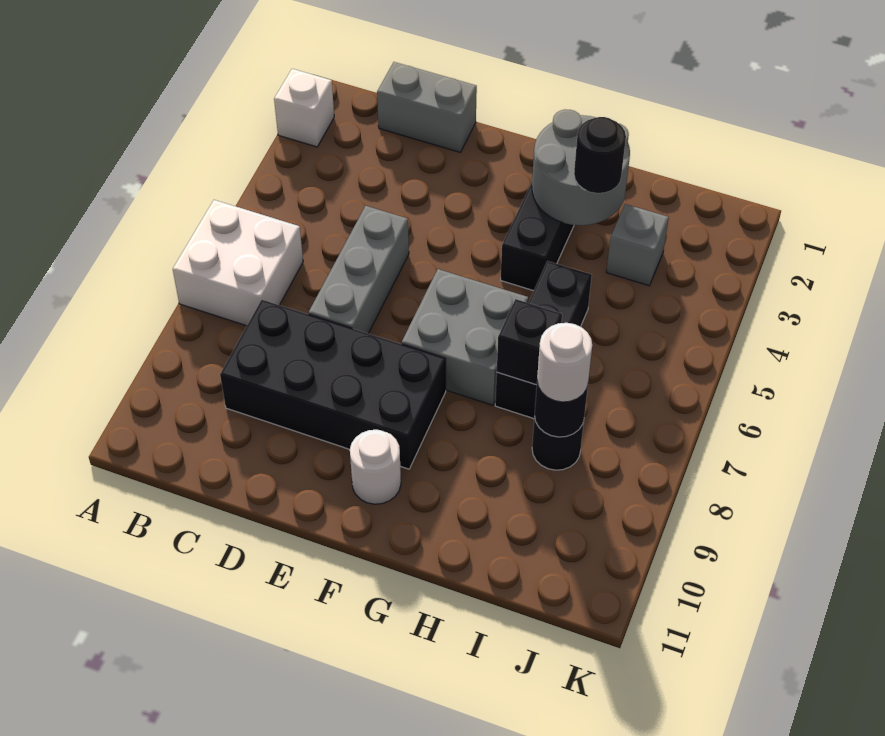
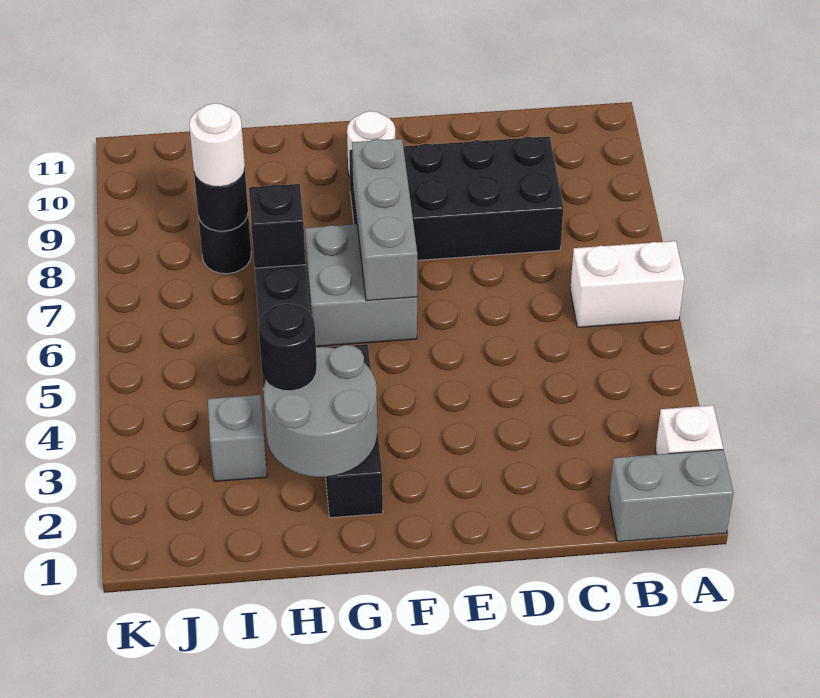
white brick A6:B7 level 1 -> white brick A6:B6 level 1
grey brick C1:D1 level 1 -> grey brick A1:B1 level 1
grey brick D5:D7 level 1 -> grey brick F6:F8 level 2

